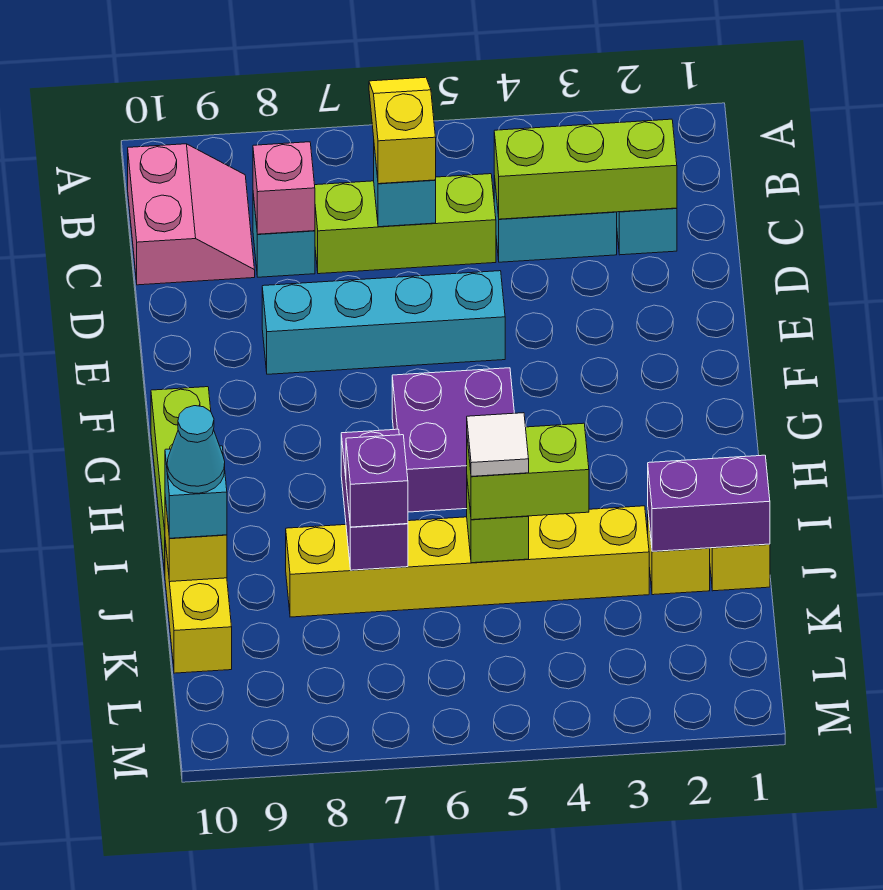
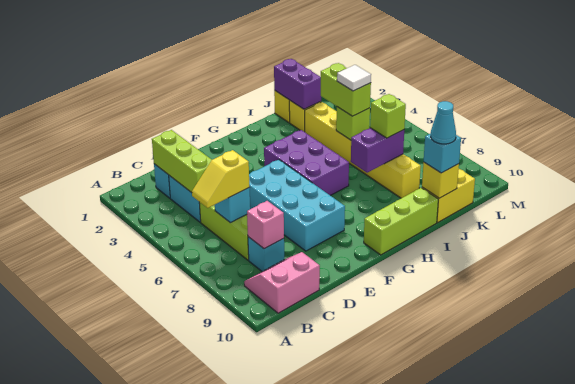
cyan brick E5:E8 level 1 -> cyan brick E5:F8 level 1
purple brick G5:H6 level 1 -> purple brick G4:H6 level 1
purple brick J7 level 3 -> lime brick J7 level 3

